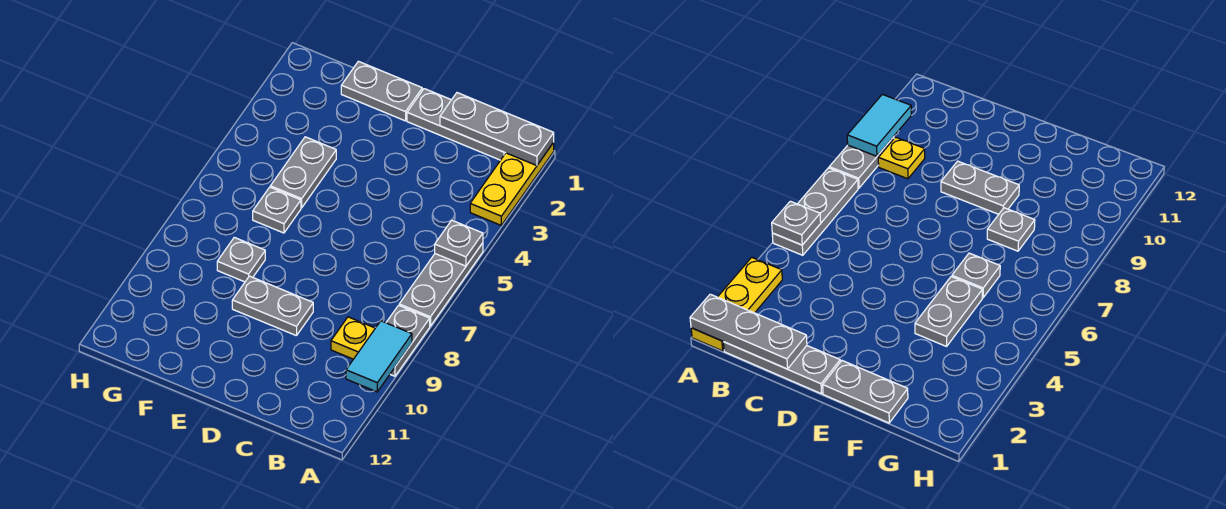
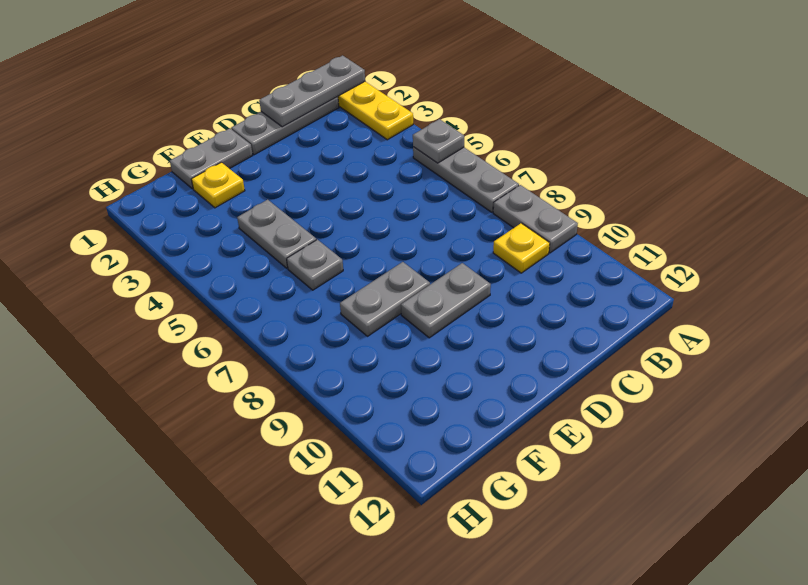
cyan tile A9:A10 level 2 -> none
none -> yellow plate F2 level 1
grey plate F8 level 1 -> grey plate E8:F8 level 1

